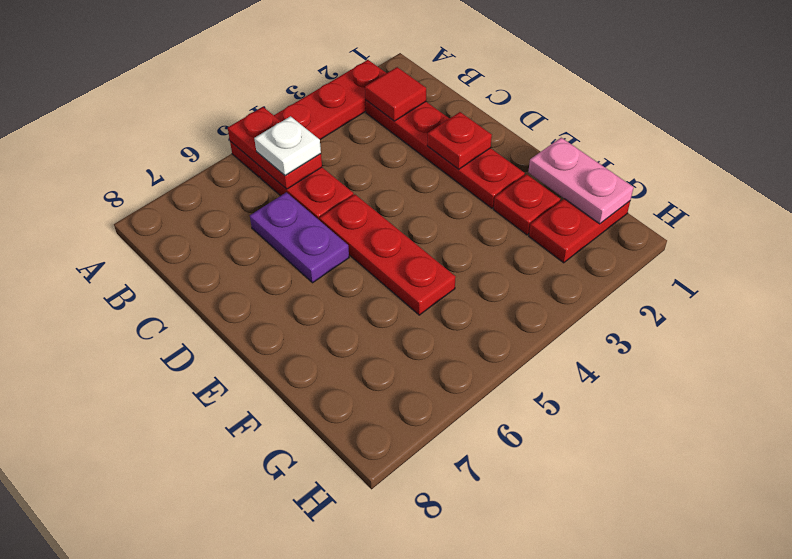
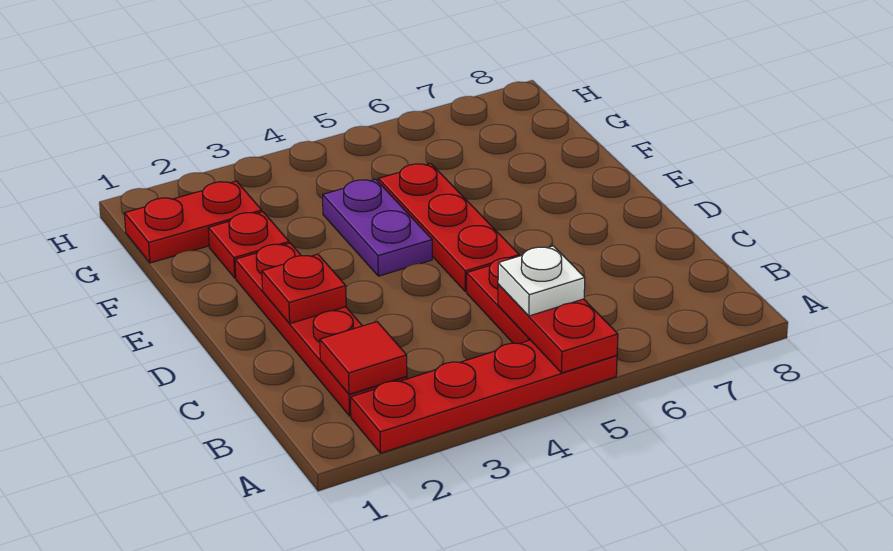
purple plate C6:D6 level 1 -> purple plate E4:F4 level 1
pink plate F1:G1 level 2 -> none

